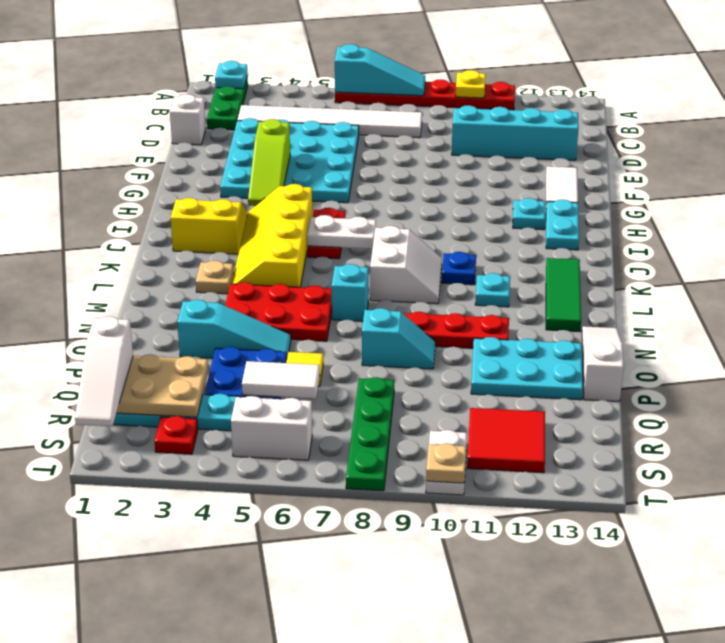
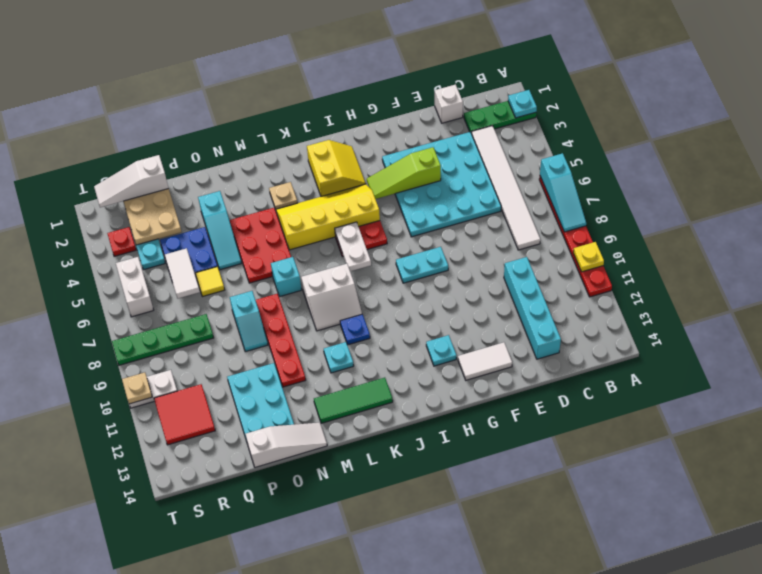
cyan plate H13:I13 level 1 -> cyan plate G8:H8 level 1

